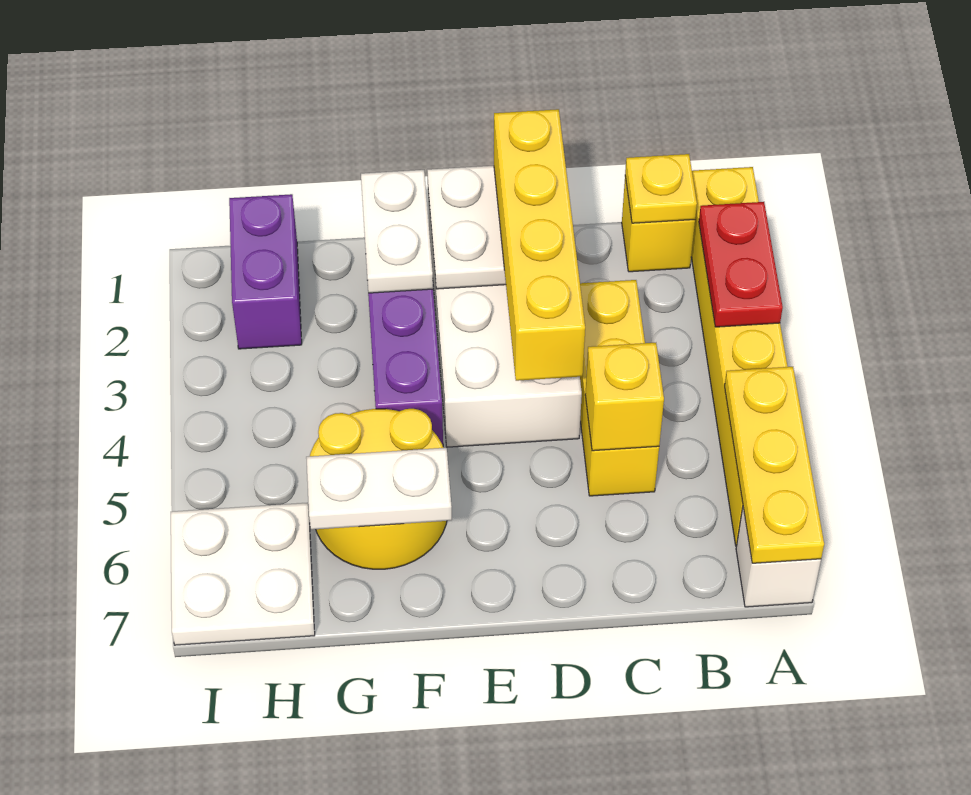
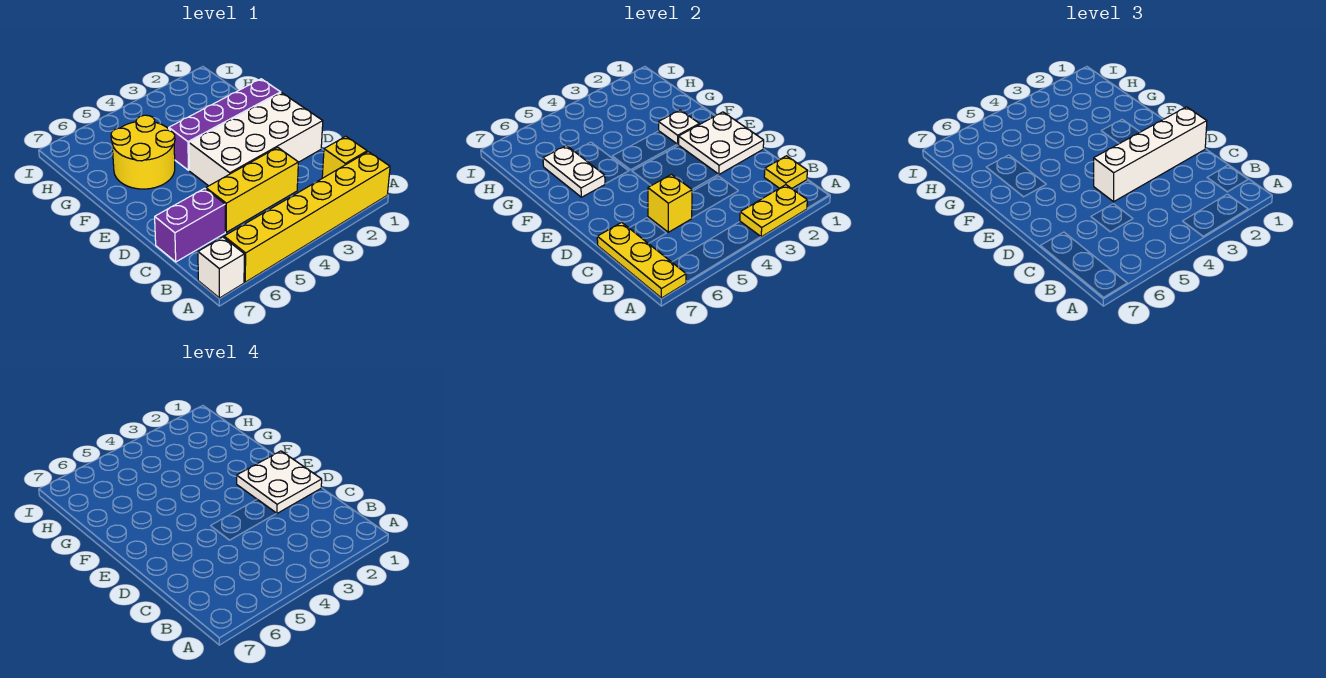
red plate A2:A3 level 2 -> yellow plate A2:A3 level 2
yellow plate A5:A7 level 2 -> yellow plate A7:C7 level 2
yellow brick D1:D4 level 3 -> white brick D1:D4 level 3
white plate F1:F2 level 2 -> white plate F2 level 2
purple brick H1:H2 level 1 -> purple brick C6:C7 level 1
white plate H6:I7 level 1 -> white plate D1:E2 level 4

